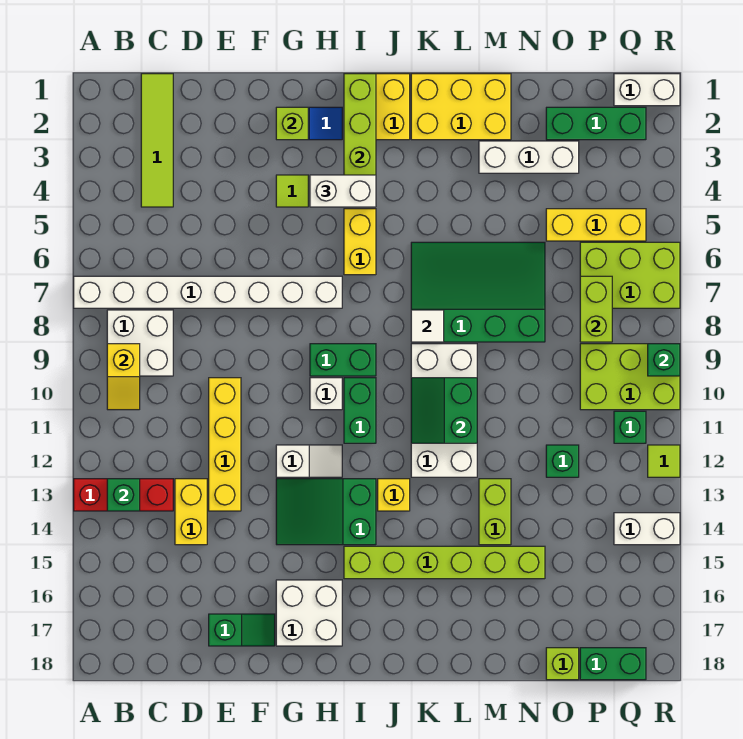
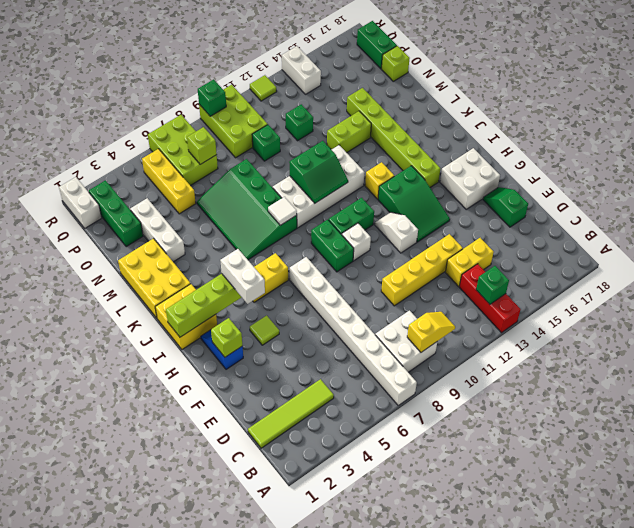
lime brick P7:P8 level 2 -> lime brick P7 level 2
green brick Q11 level 1 -> green brick O10 level 1

